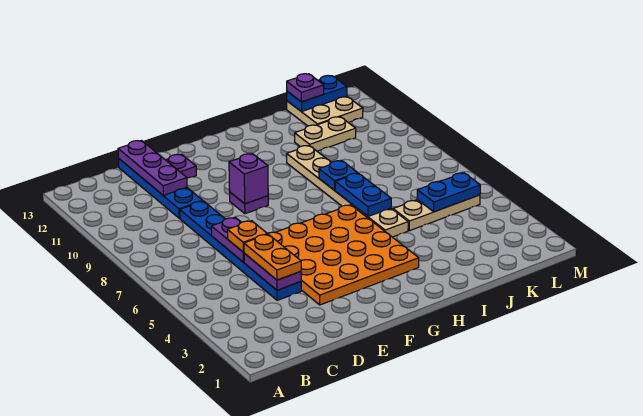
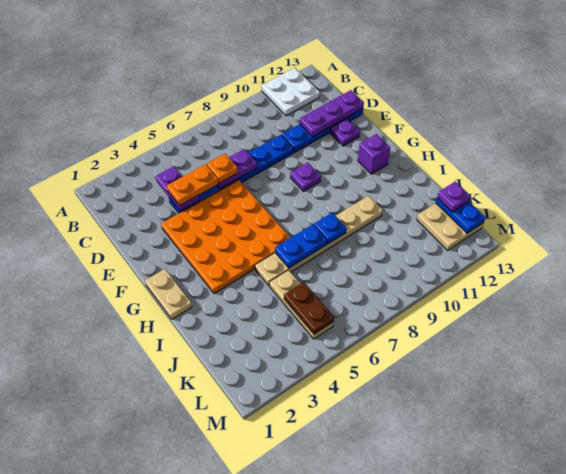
none -> white plate A11:B12 level 1
purple plate D4:D5 level 2 -> purple plate C4:D4 level 2
purple brick F9 level 2 -> purple brick G12 level 1
tan plate J11:K11 level 1 -> tan plate G1:H1 level 1
blue plate K5:L5 level 2 -> brown plate K5:L5 level 2

